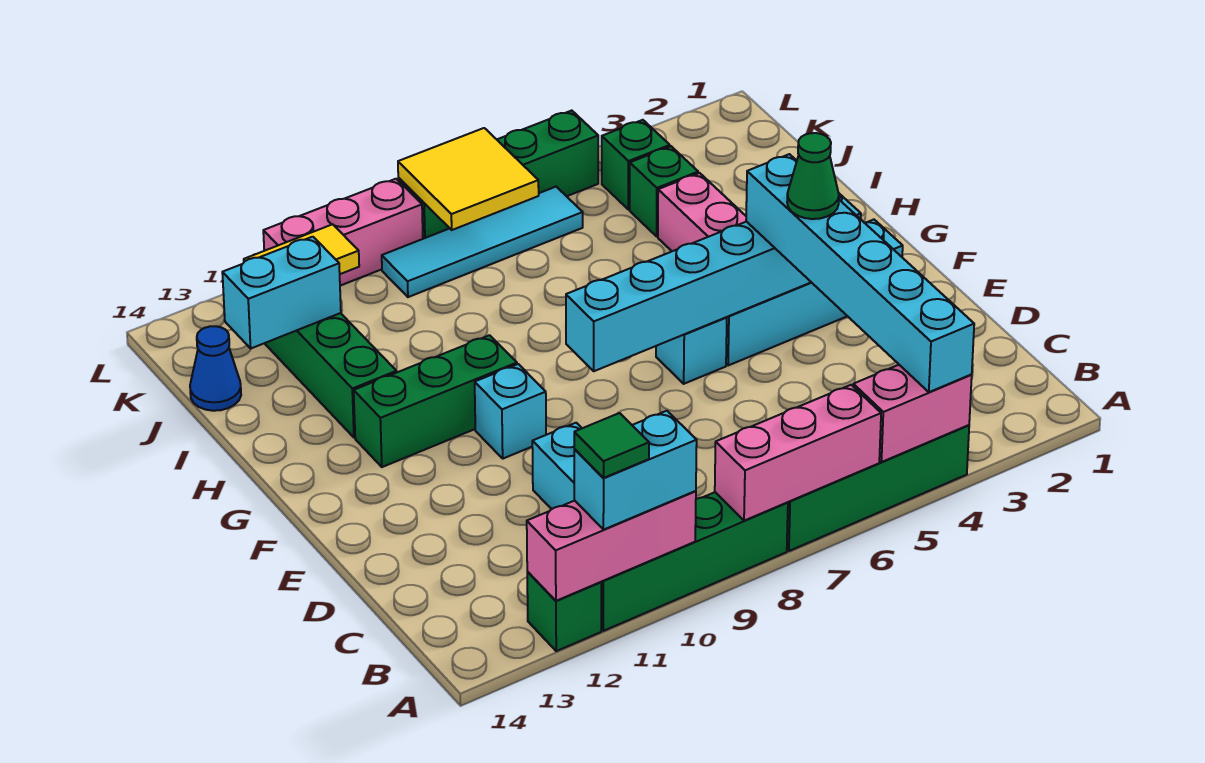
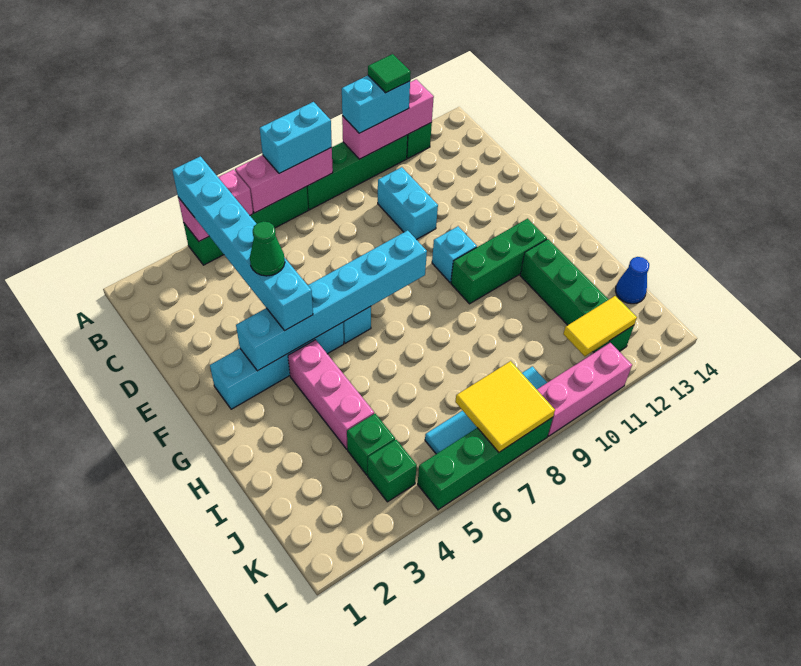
cyan brick J12:J13 level 2 -> cyan brick A7:A8 level 3

